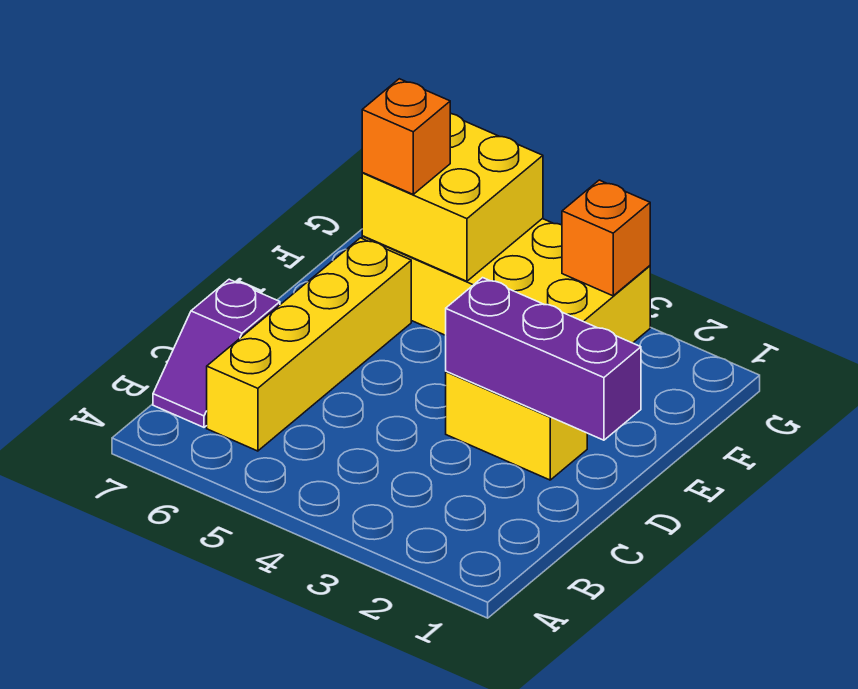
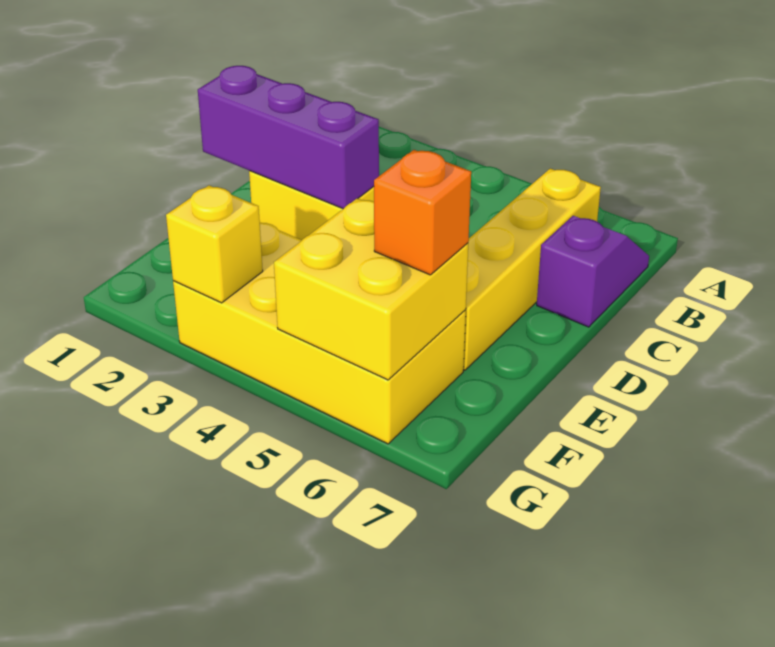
orange brick G3 level 2 -> yellow brick G3 level 2

